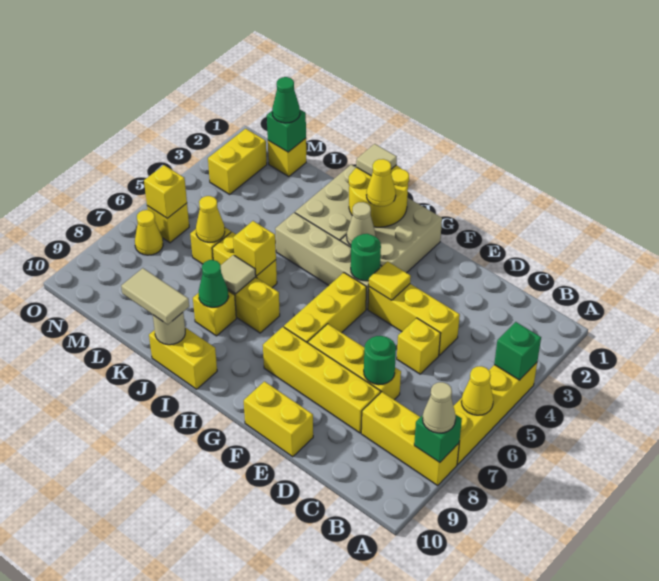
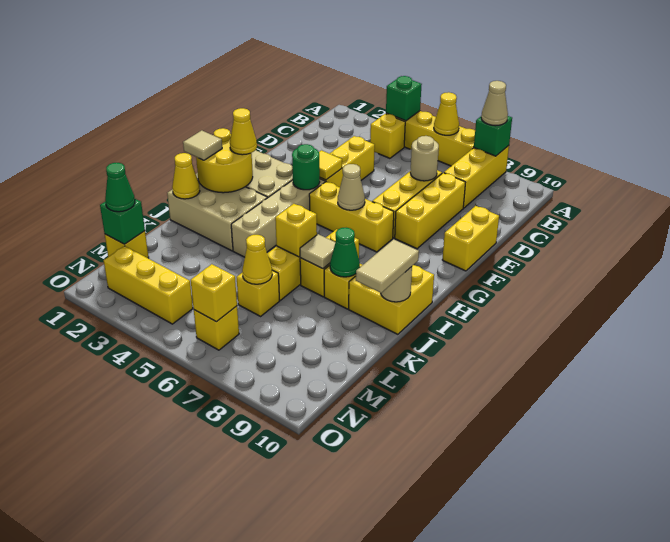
yellow brick D5 level 1 -> yellow brick B4 level 1
green round brick D7 level 2 -> tan round brick D7 level 2
yellow brick D8:G8 level 1 -> yellow brick D8:F8 level 1
tan cone H3 level 2 -> tan cone G6 level 2
yellow brick I10:J10 level 1 -> yellow brick I9:J10 level 1
yellow brick N2:N3 level 1 -> yellow brick N2:N4 level 1
yellow cone N7 level 1 -> yellow cone J1 level 2

